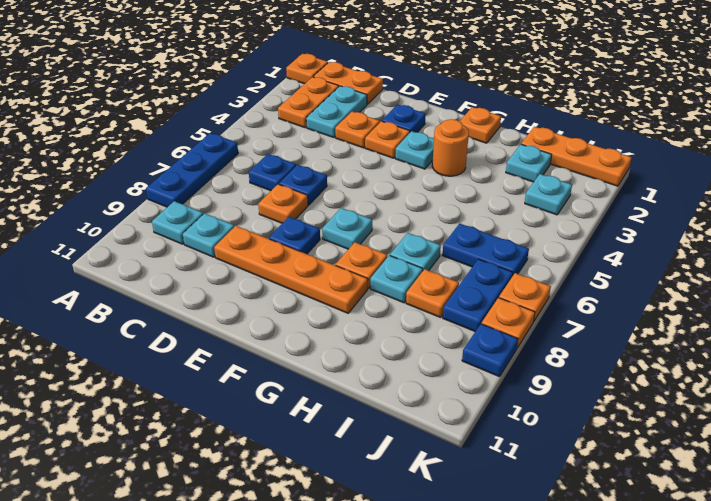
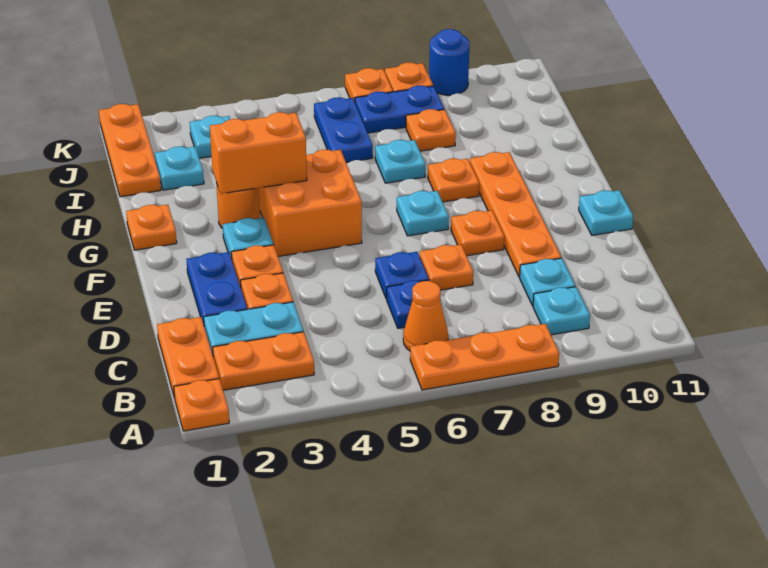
blue plate A6:A8 level 1 -> orange plate A6:A8 level 1
none -> orange cone B6 level 1
blue plate E2 level 1 -> blue plate D2:E2 level 1
blue plate E8 level 1 -> orange plate E8 level 1
none -> orange brick F4:G5 level 1
none -> orange brick G3:G4 level 2
cyan plate H8 level 1 -> cyan plate E11 level 1
blue plate K9 level 1 -> blue round brick K9 level 1

